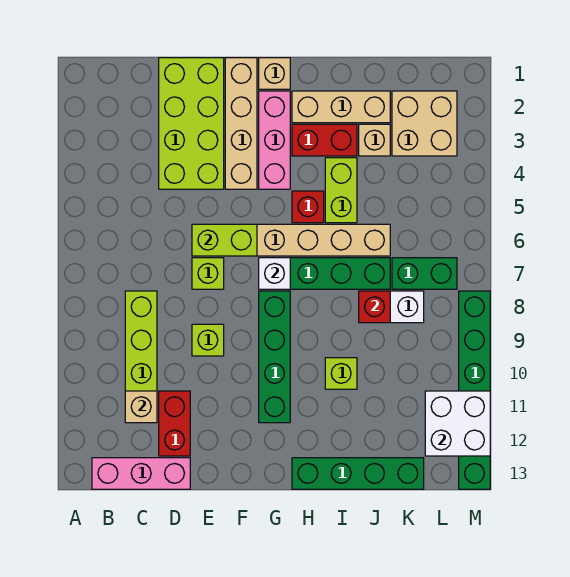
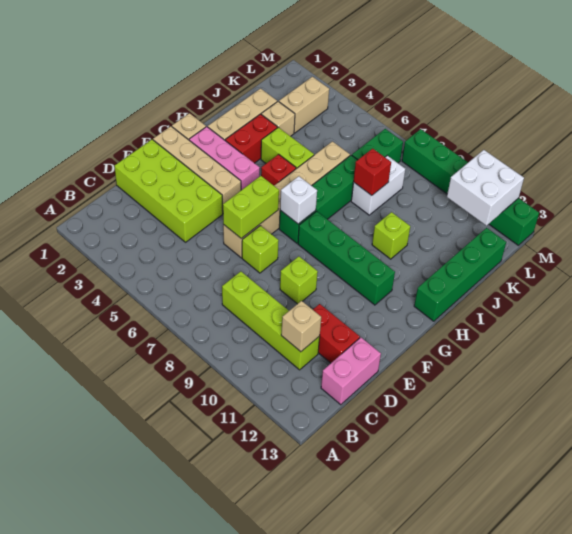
pink brick B13:D13 level 1 -> pink brick C13:D13 level 1
tan brick K2:L3 level 1 -> tan brick K3:L3 level 1

